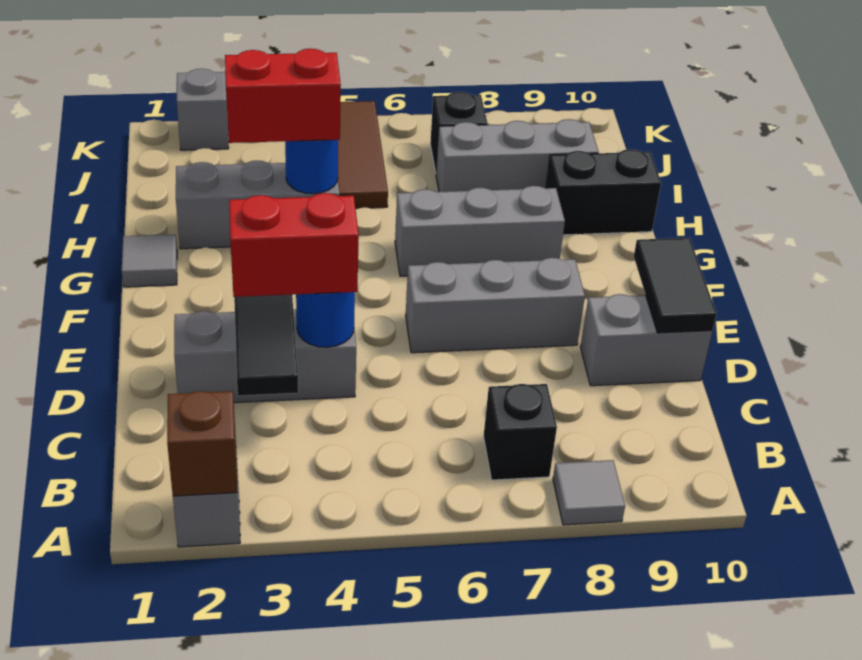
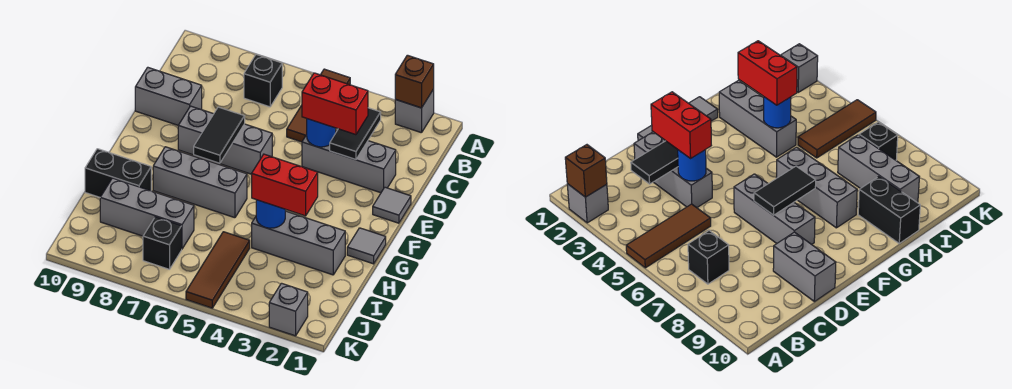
none -> brown tile A5:C5 level 1
grey tile A8 level 1 -> grey tile E1 level 1
black tile D10:E10 level 2 -> black tile E7:F7 level 2

